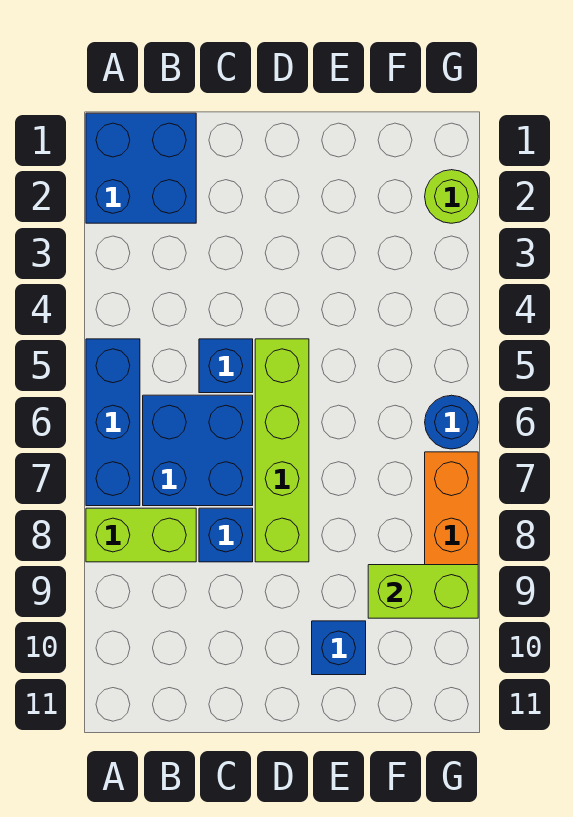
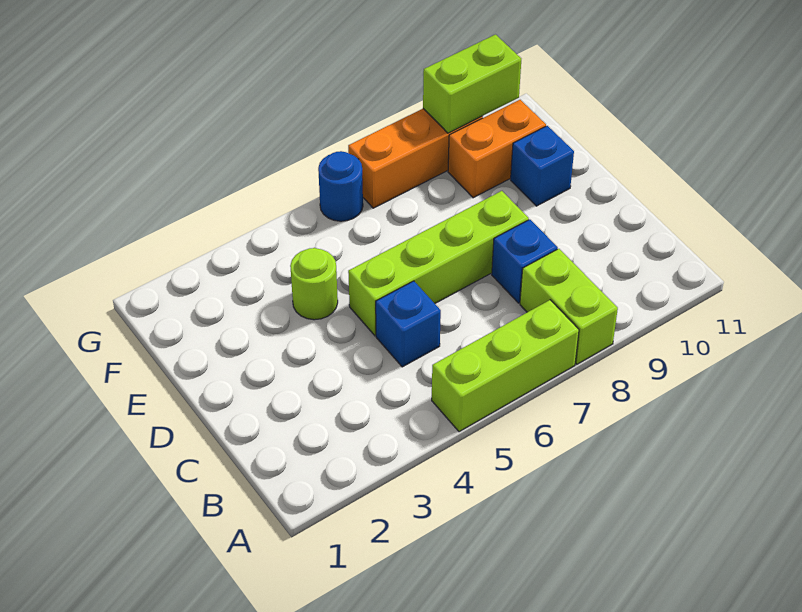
blue brick A1:B2 level 1 -> none
blue brick A5:A7 level 1 -> lime brick A5:A7 level 1
blue brick B6:C7 level 1 -> none
none -> orange brick F9:F10 level 1
lime brick F9:G9 level 2 -> lime brick G9:G10 level 2
lime round brick G2 level 1 -> lime round brick E4 level 1

